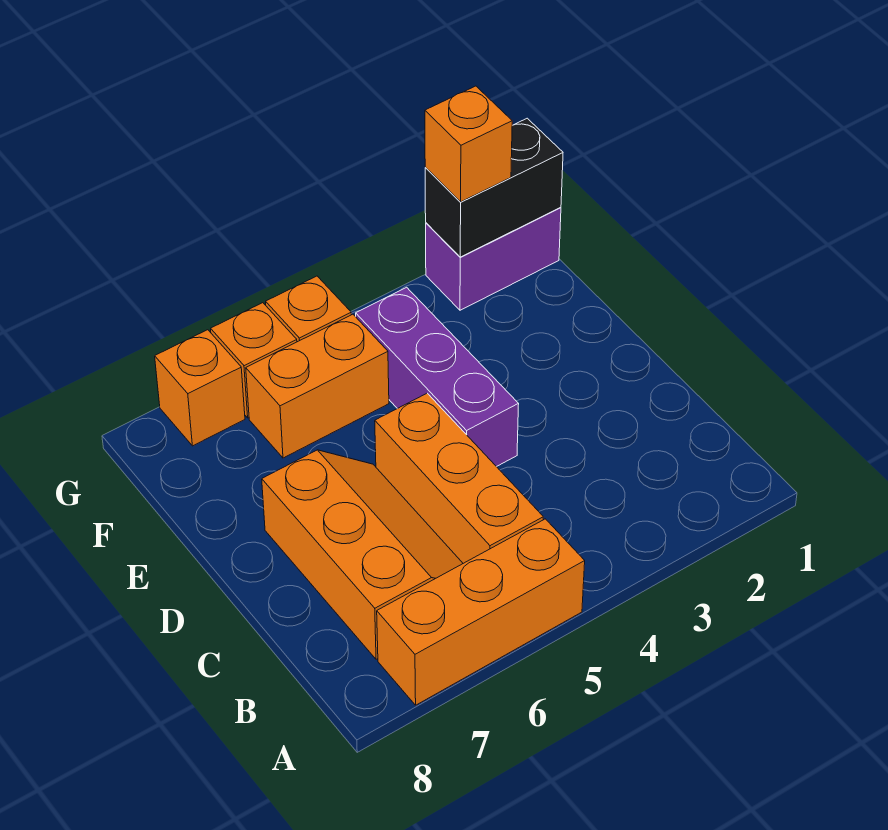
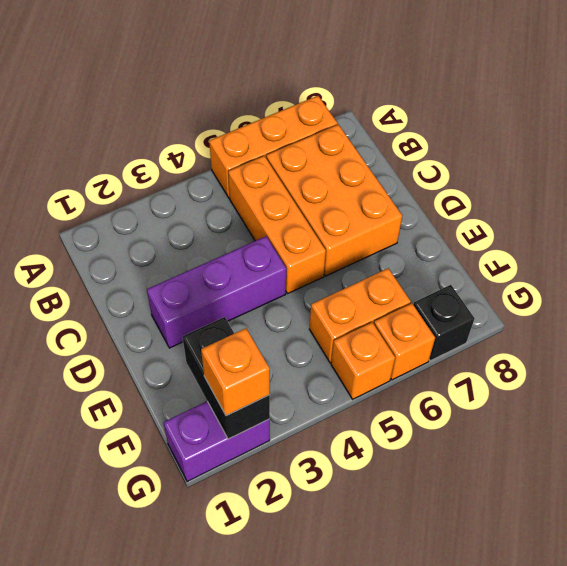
orange slope B6:D7 level 1 top 7 -> orange brick B6:D7 level 1
purple brick D4:F4 level 1 -> purple brick D2:D4 level 1
black brick G1:G2 level 2 -> black brick F2:G2 level 2
orange brick G7 level 1 -> black brick G7 level 1

